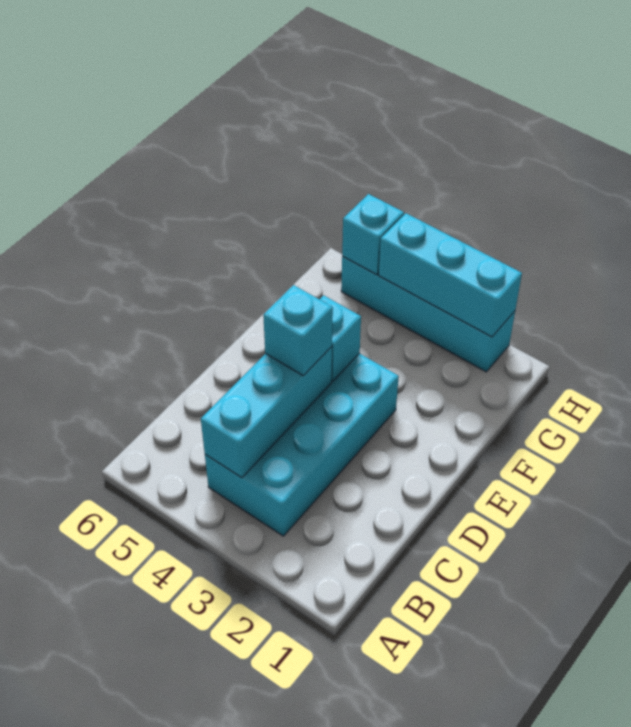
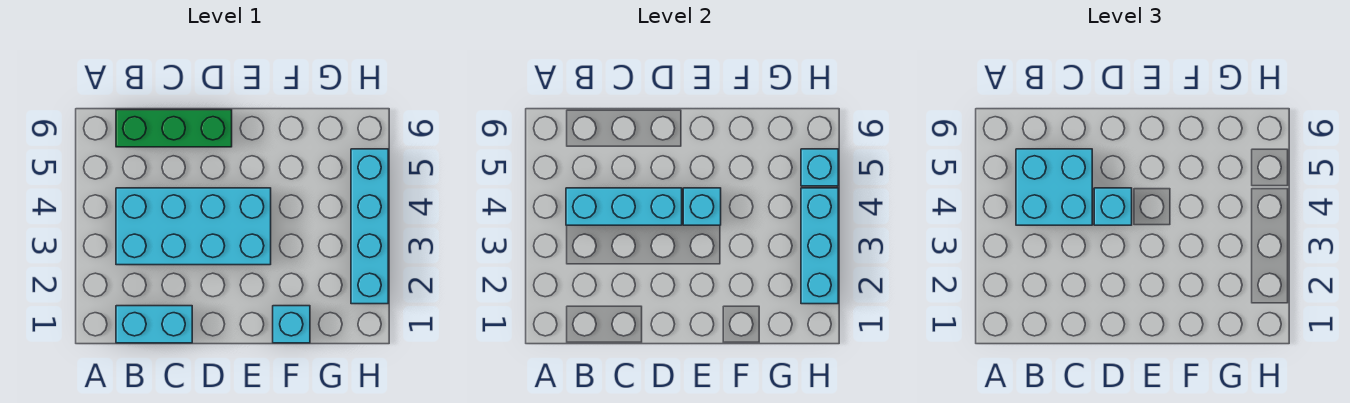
none -> cyan brick B1:C1 level 1
none -> cyan brick B4:C5 level 3
none -> green brick B6:D6 level 1
none -> cyan brick F1 level 1

